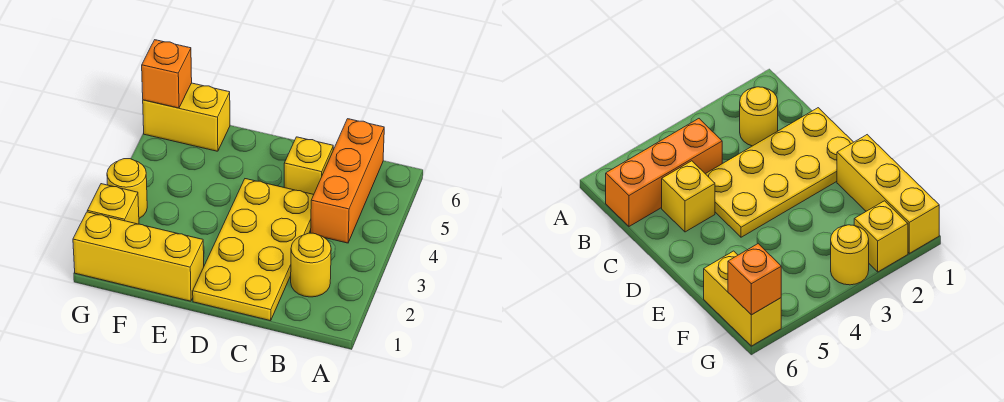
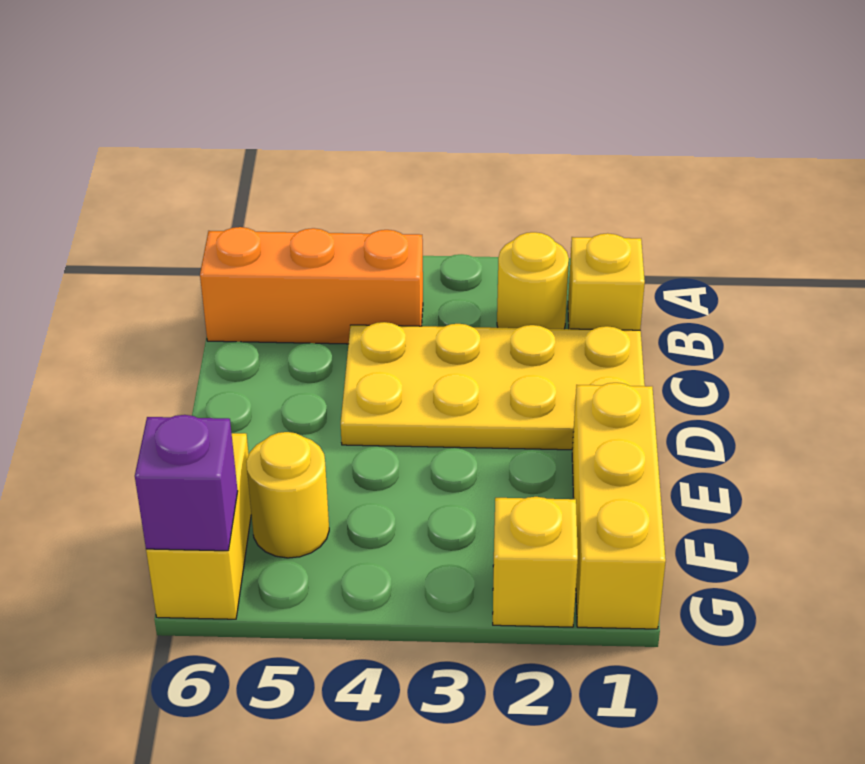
yellow brick C5 level 1 -> yellow brick B1 level 1
yellow round brick G3 level 1 -> yellow round brick F5 level 1
orange brick G6 level 2 -> purple brick G6 level 2

